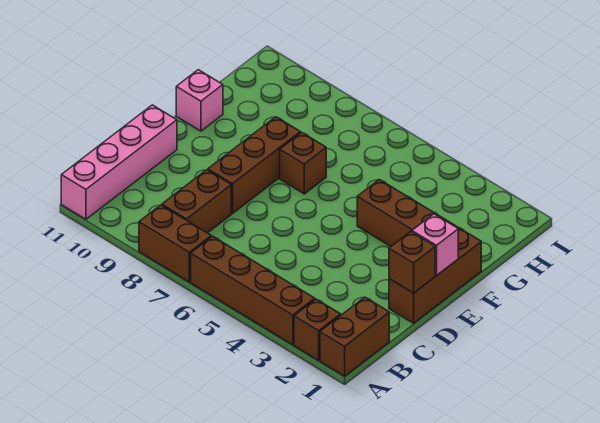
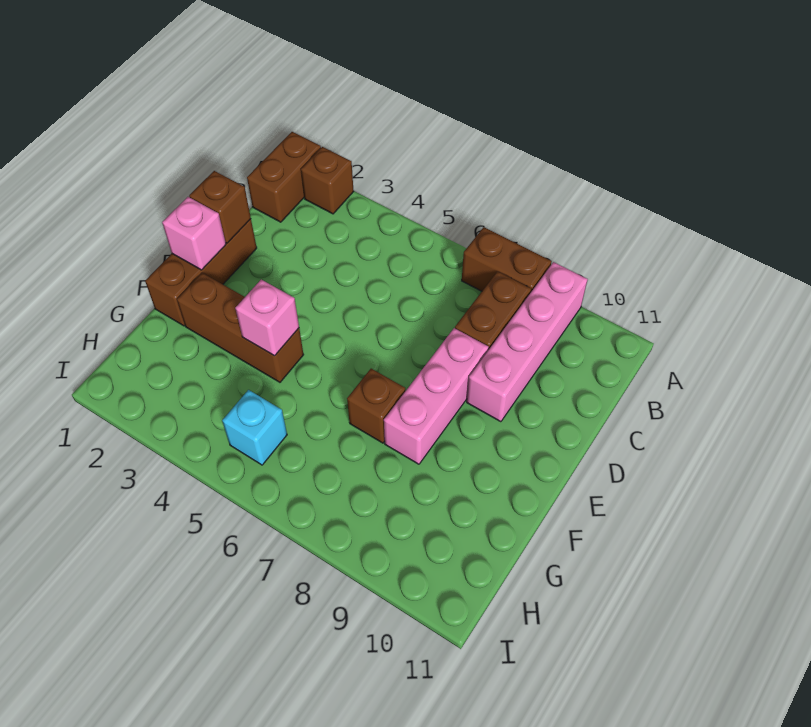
brown brick A3:A6 level 1 -> none
pink brick A11:D11 level 1 -> pink brick A9:D9 level 1
brown brick D8:F8 level 1 -> pink brick D8:F8 level 1
pink brick F11 level 1 -> pink brick F4 level 2
none -> cyan brick H5 level 1

